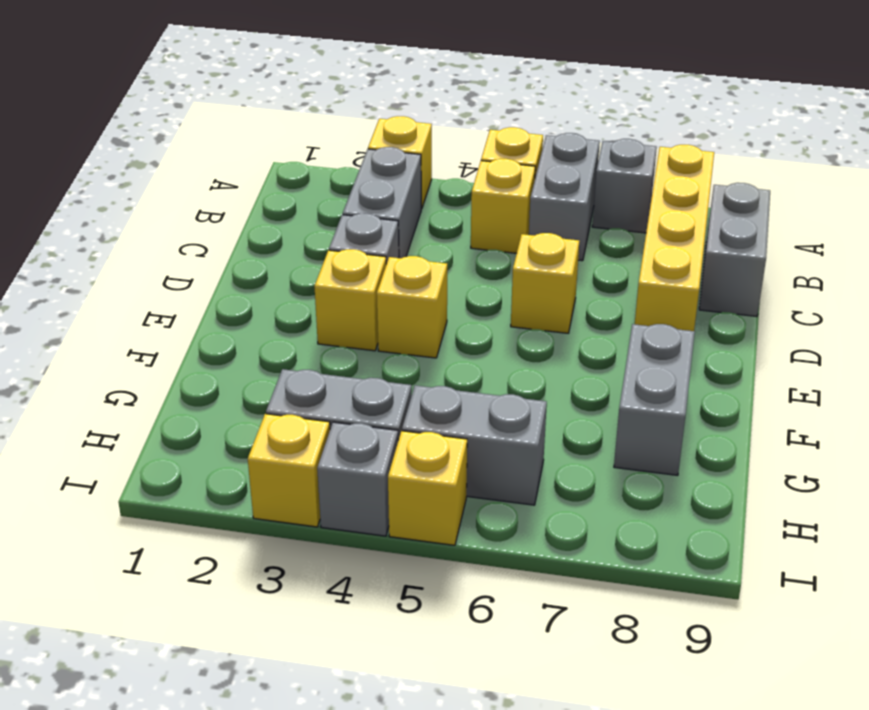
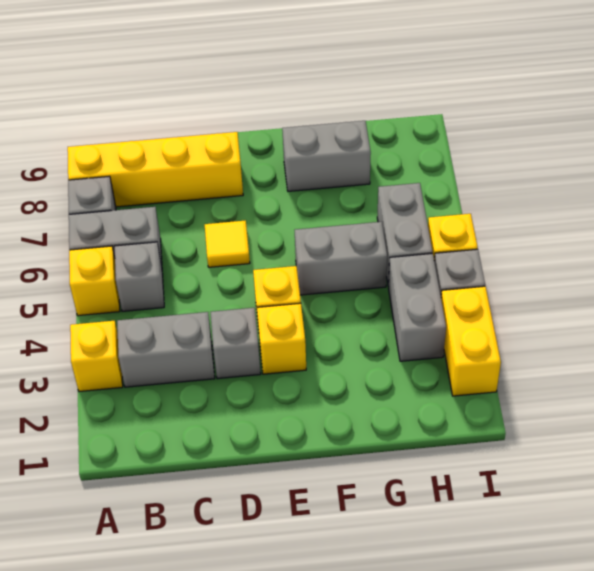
yellow brick B5 level 1 -> grey brick B5 level 1
grey brick B9:C9 level 1 -> grey brick F5:G5 level 1
yellow brick D6 level 1 -> yellow tile D6 level 1
yellow brick I3 level 1 -> yellow brick I2:I3 level 1

